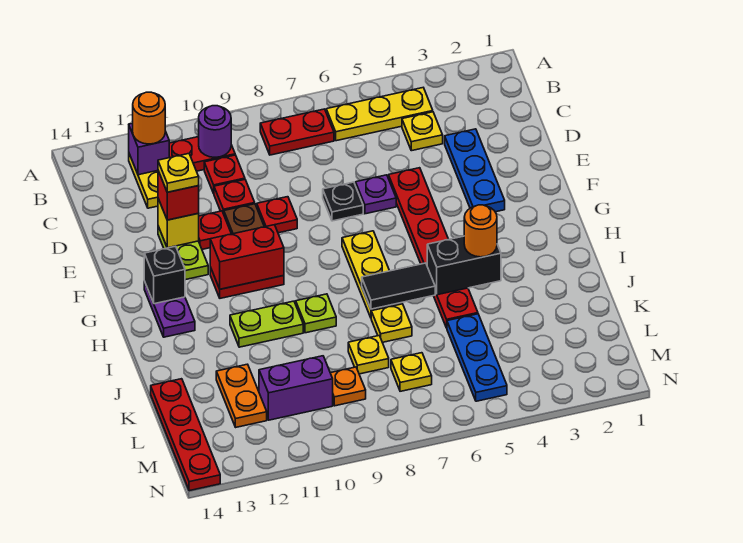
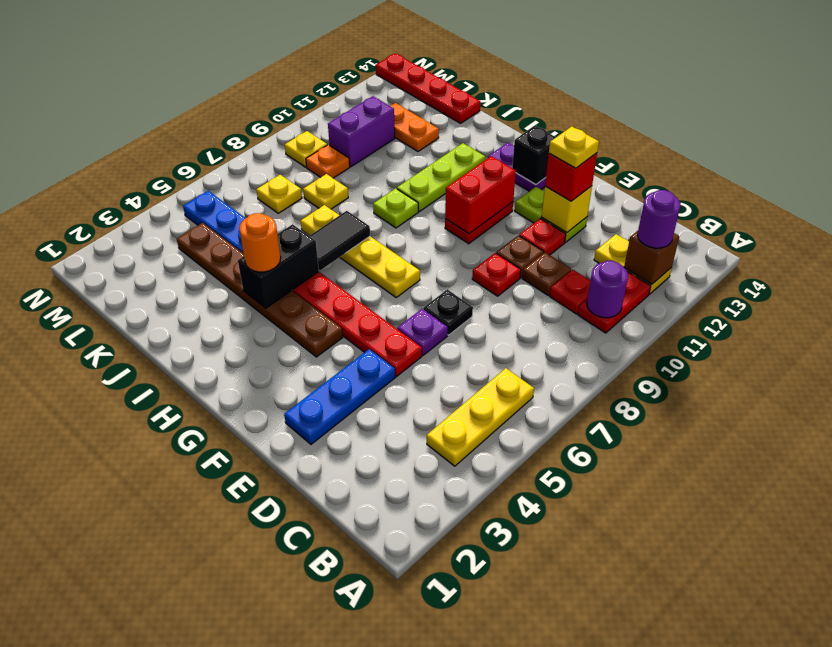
red plate B7:B8 level 1 -> none
purple brick B12 level 2 -> brown brick B12 level 2
orange round brick B12 level 3 -> purple round brick B12 level 3
yellow plate C4 level 1 -> yellow plate M9 level 1
blue plate D3:F3 level 1 -> blue plate E2:E4 level 1
red plate D10 level 1 -> brown plate D10 level 1
none -> brown plate G4:L4 level 1
lime plate I10:I11 level 1 -> lime plate I10:I12 level 1

